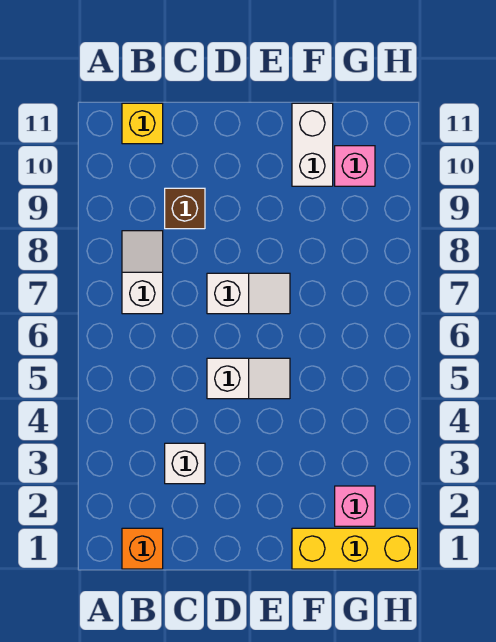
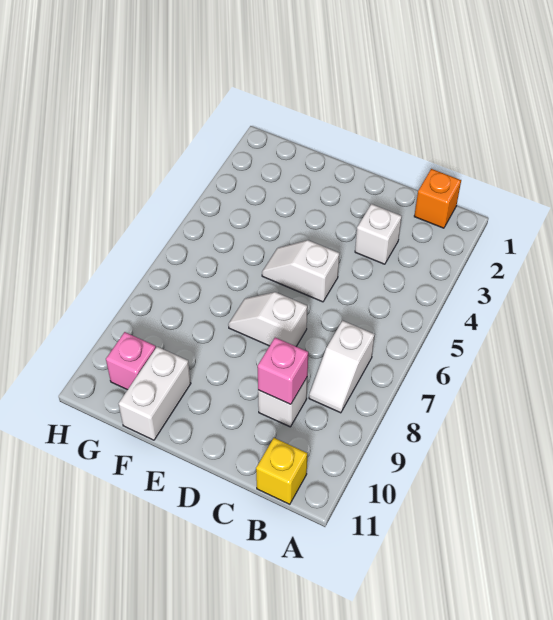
brown brick C9 level 1 -> white brick C9 level 1
yellow brick F1:H1 level 1 -> none
pink brick G2 level 1 -> pink brick C9 level 2

